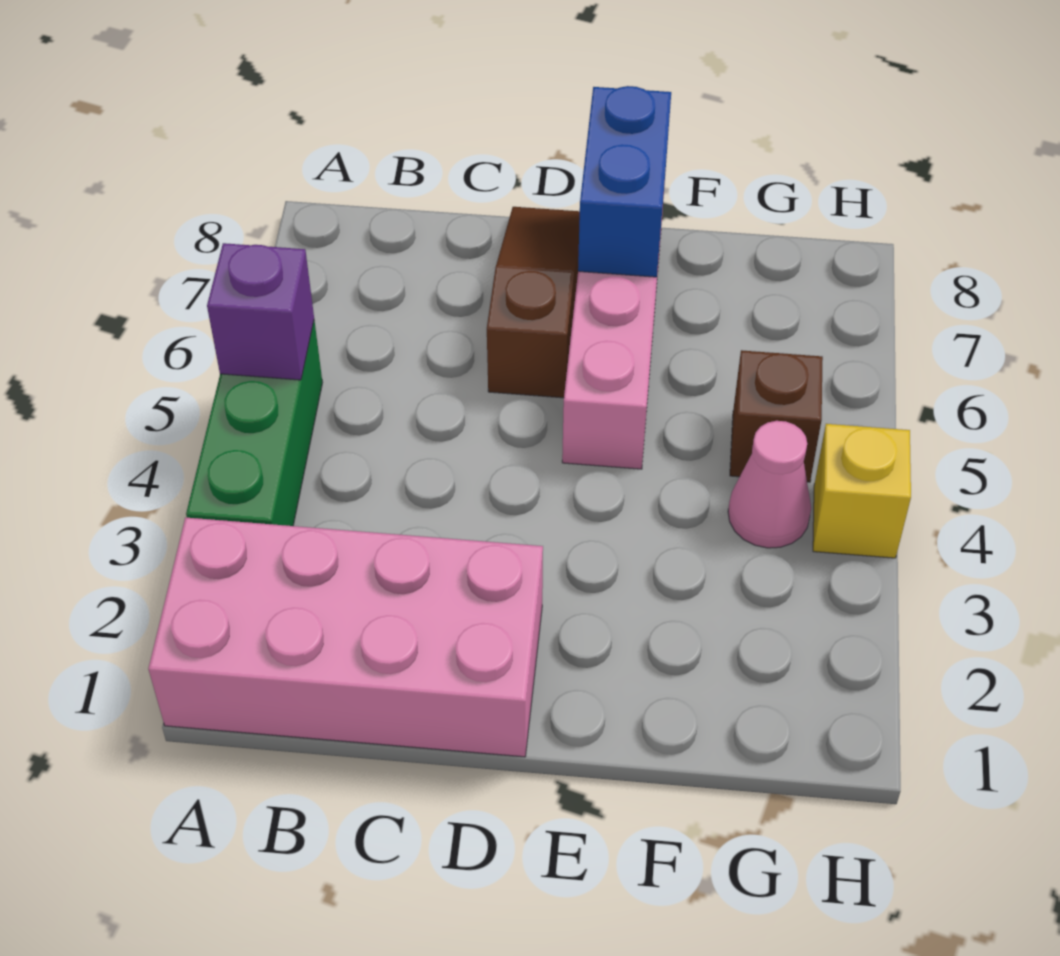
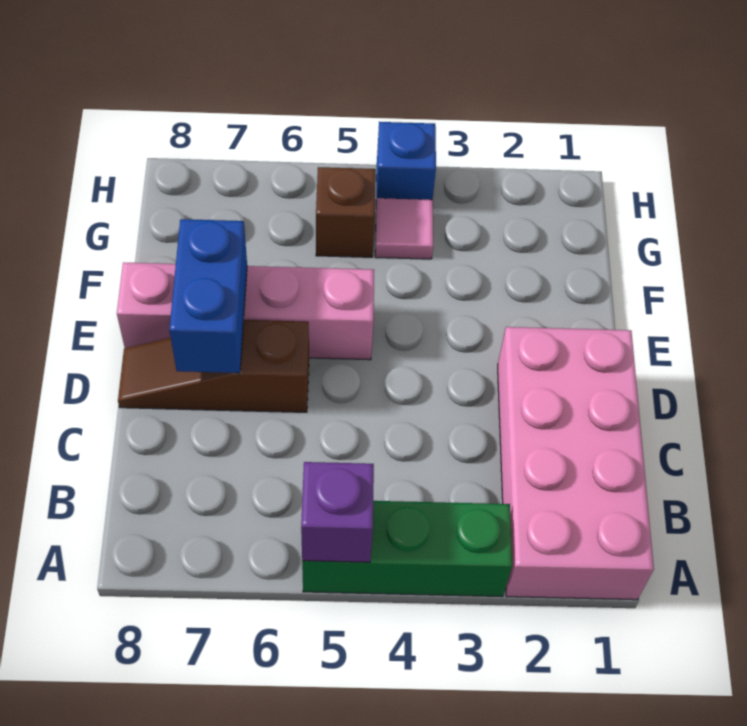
blue brick E7:E8 level 2 -> blue brick D7:E7 level 2
pink cone G4 level 1 -> pink tile G4 level 1
yellow brick H4 level 1 -> blue brick H4 level 1

